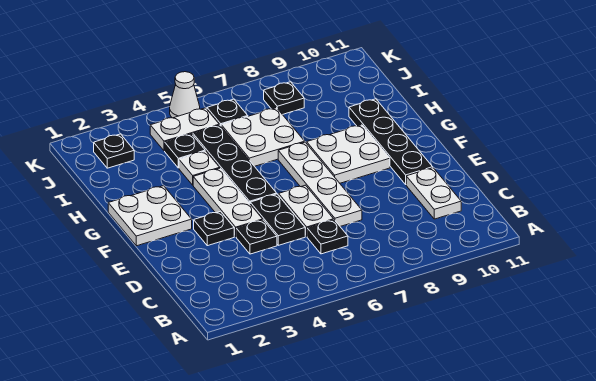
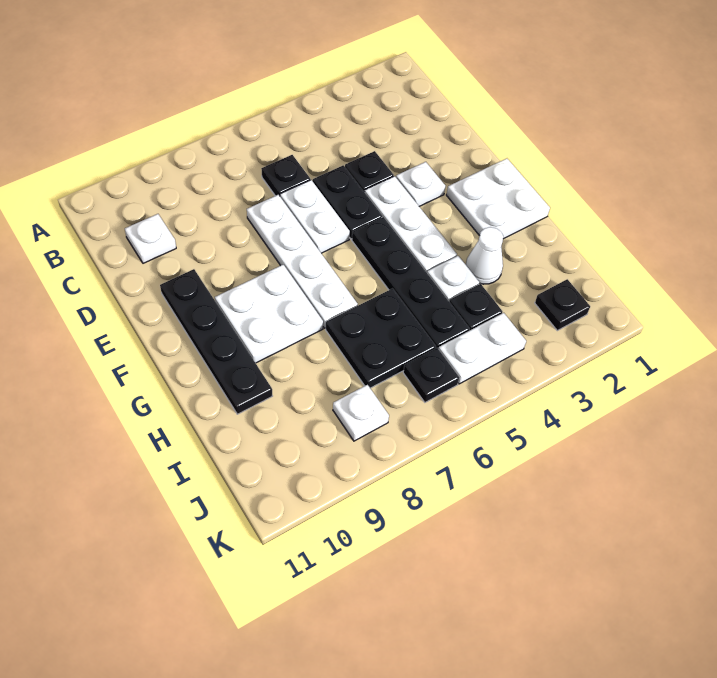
white plate C10:D10 level 1 -> white plate C10 level 1
black plate E3 level 1 -> white plate E3 level 1
white plate H6:I7 level 1 -> black plate H6:I7 level 1
black plate J8 level 1 -> white plate J8 level 1
white cone K5 level 1 -> white cone H3 level 1

